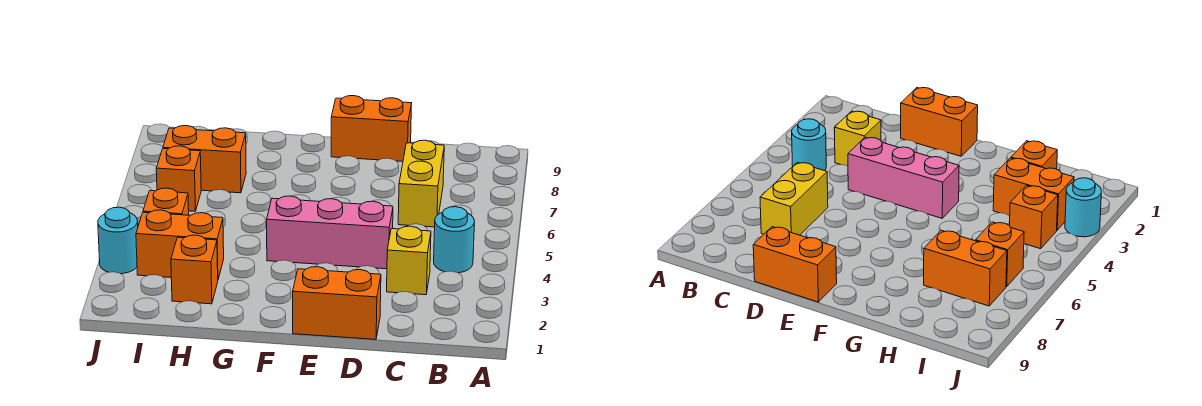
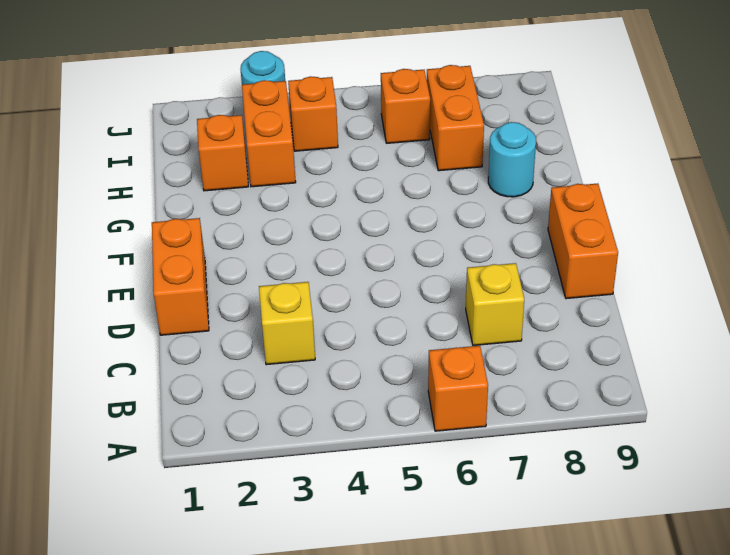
none -> orange brick A6 level 1
cyan round brick B4 level 1 -> cyan round brick G8 level 1
yellow brick C6:C7 level 1 -> yellow brick C7 level 1
pink brick D4:F4 level 1 -> none

